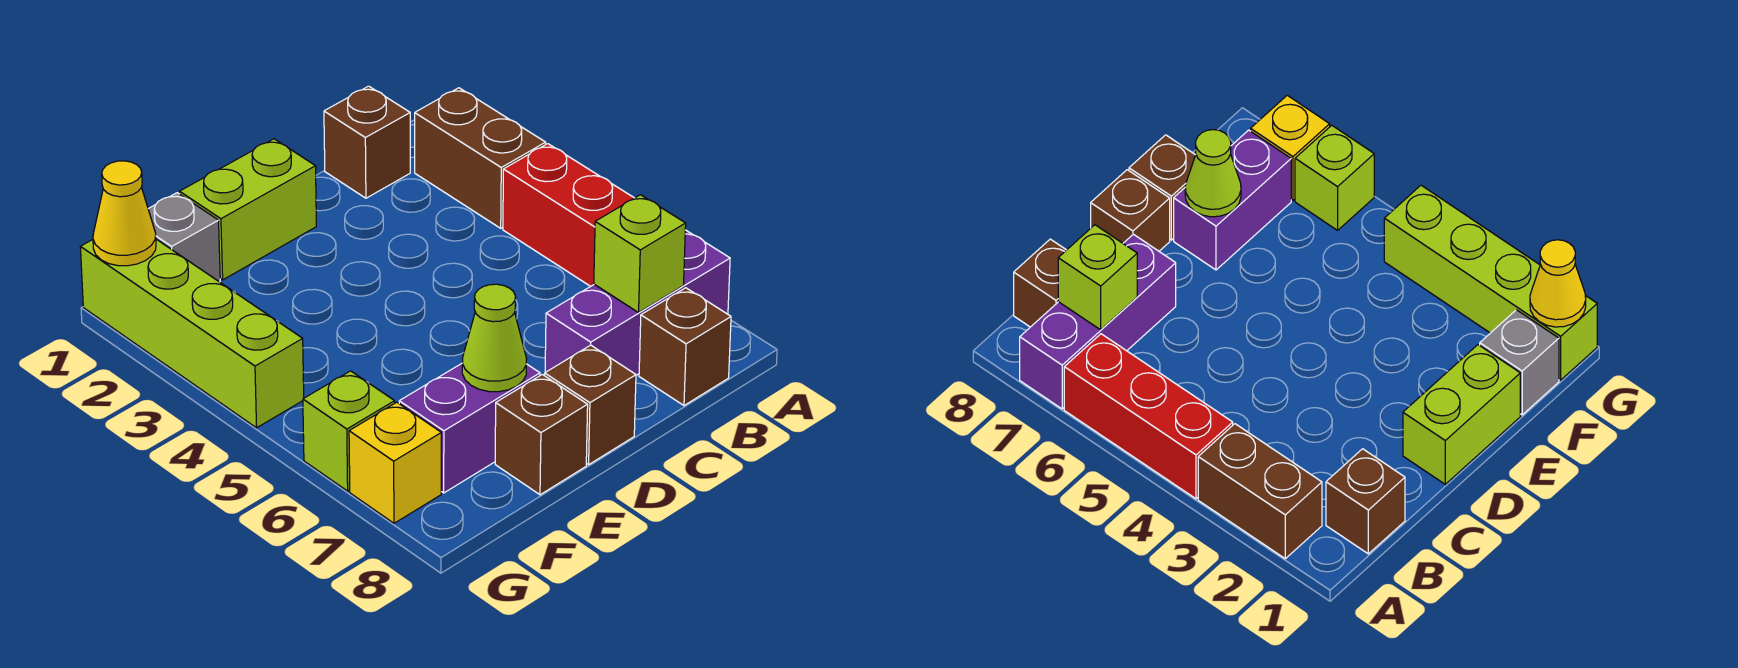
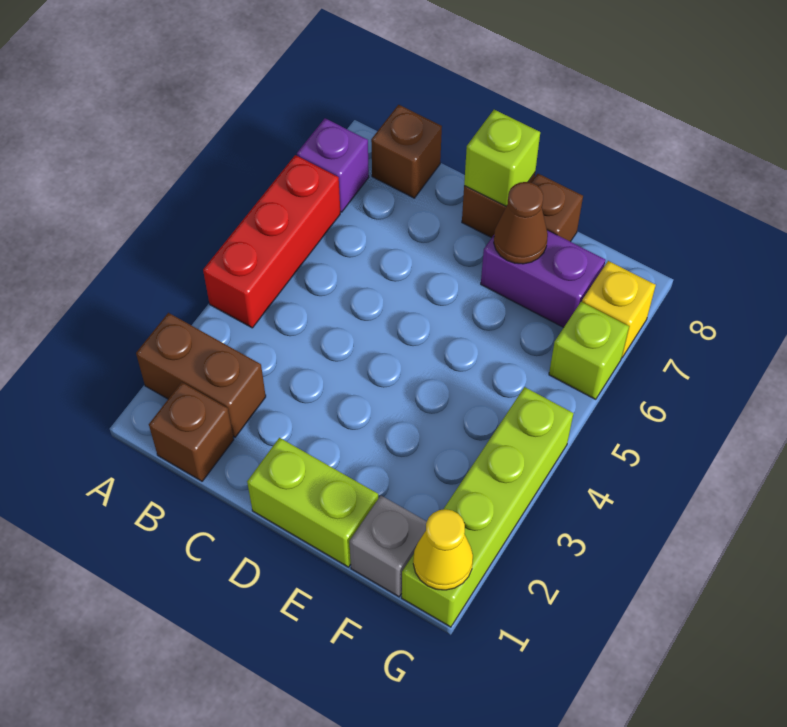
brown brick A2:A3 level 1 -> brown brick A2:B2 level 1
purple brick A7:C7 level 1 -> purple brick A7 level 1
lime brick B7 level 2 -> lime brick D8 level 2
lime cone E7 level 2 -> brown cone E7 level 2

